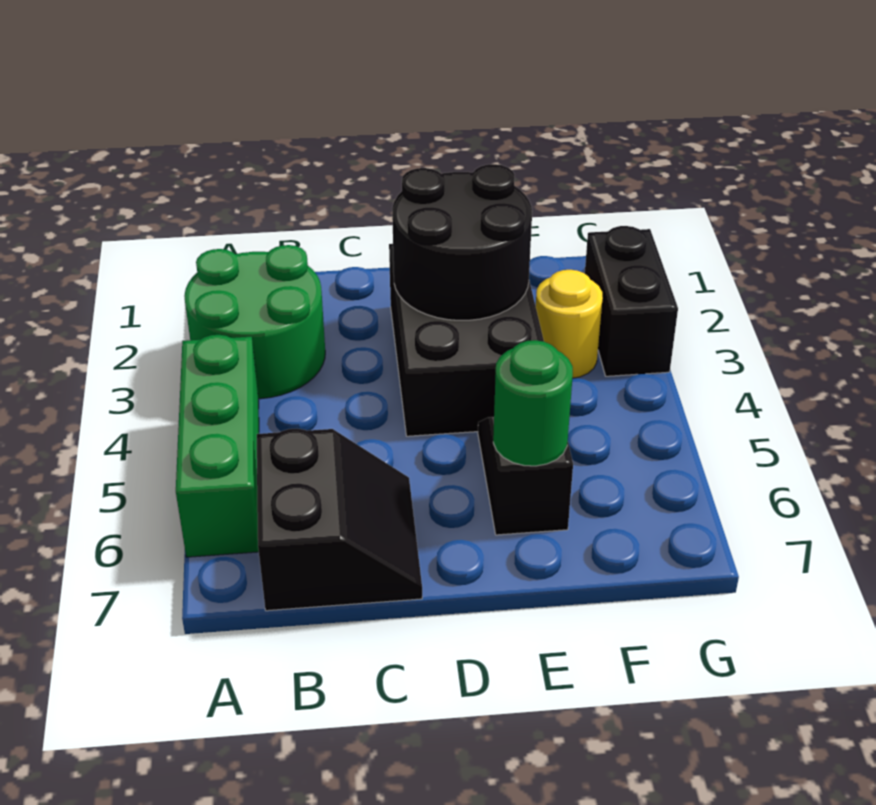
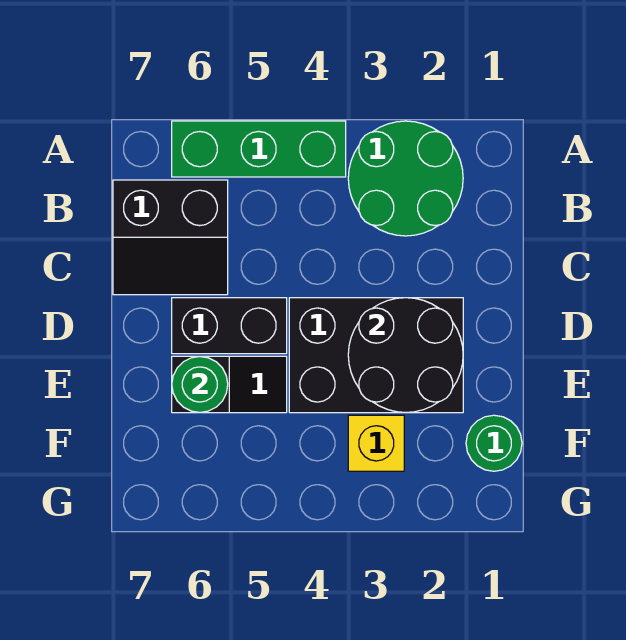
none -> green round brick F1 level 1
yellow round brick F3 level 1 -> yellow brick F3 level 1
black brick G2:G3 level 1 -> black brick D5:D6 level 1

